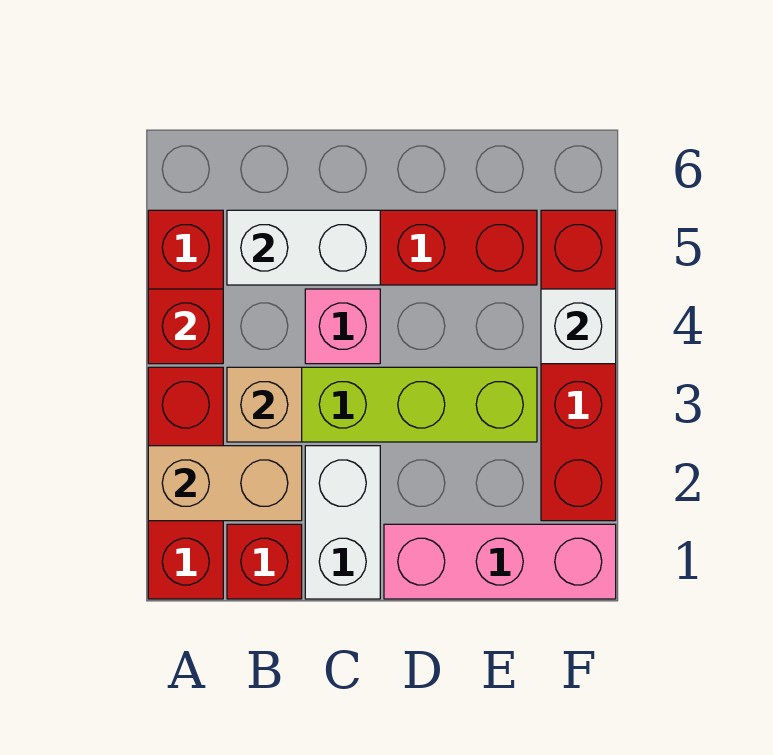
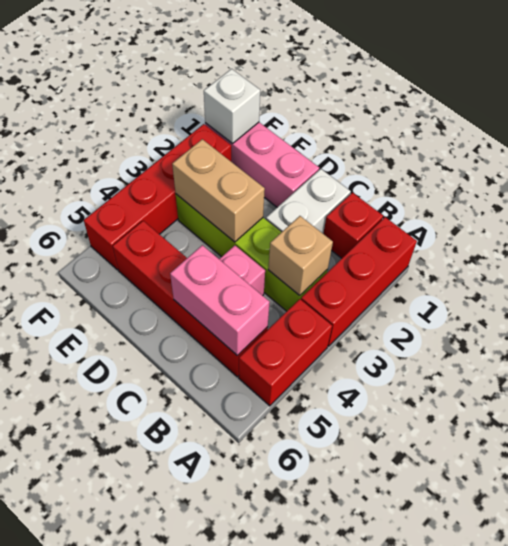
tan brick A2:B2 level 2 -> tan brick D3:E3 level 2
red brick A4 level 2 -> none
white brick B5:C5 level 2 -> pink brick B5:C5 level 2
white brick F4 level 2 -> white brick F1 level 2

